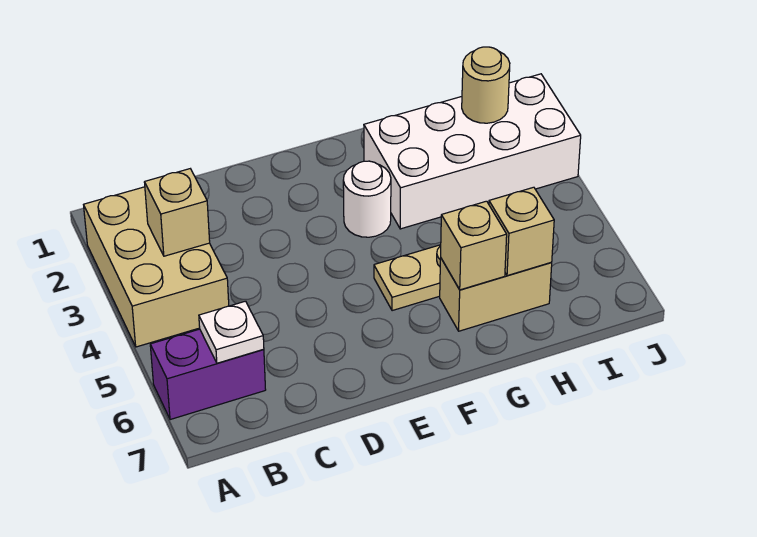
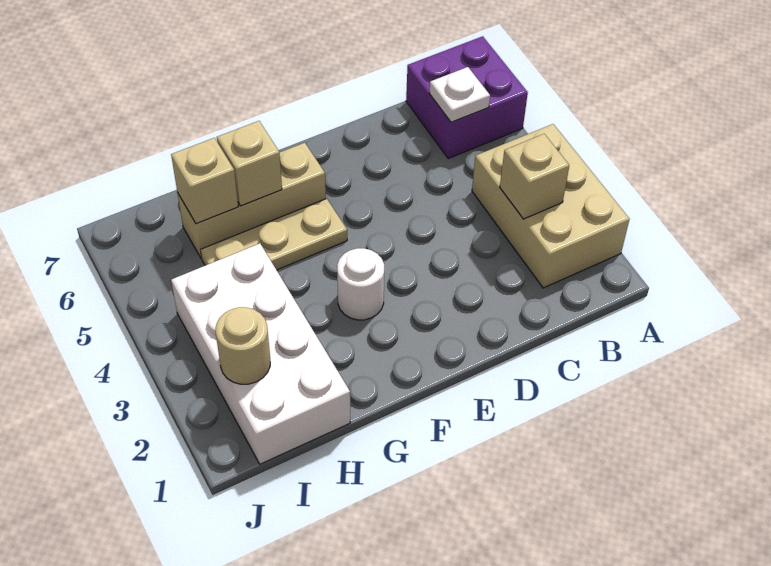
purple brick A6:B6 level 1 -> purple brick A6:B7 level 1
white brick G2:J3 level 1 -> white brick H1:I4 level 1
tan brick G6:H6 level 1 -> tan brick F6:H6 level 1

